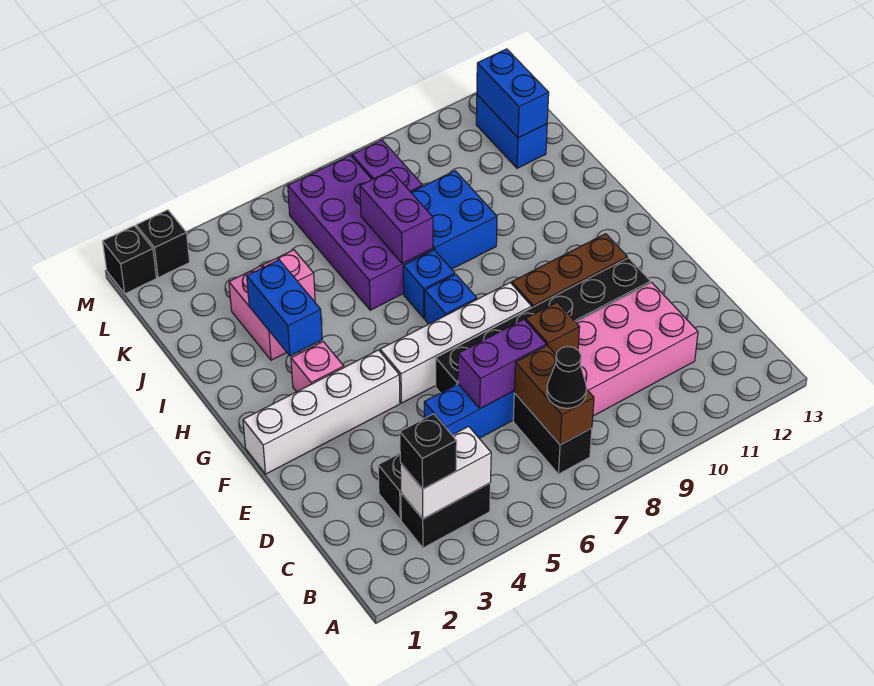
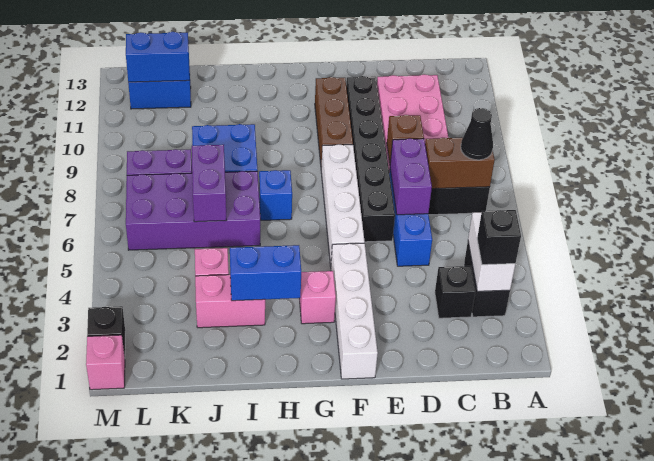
blue brick G7 level 1 -> none
purple brick I7:J7 level 2 -> purple brick J6:J7 level 2
black brick M1 level 1 -> pink brick M1 level 1

